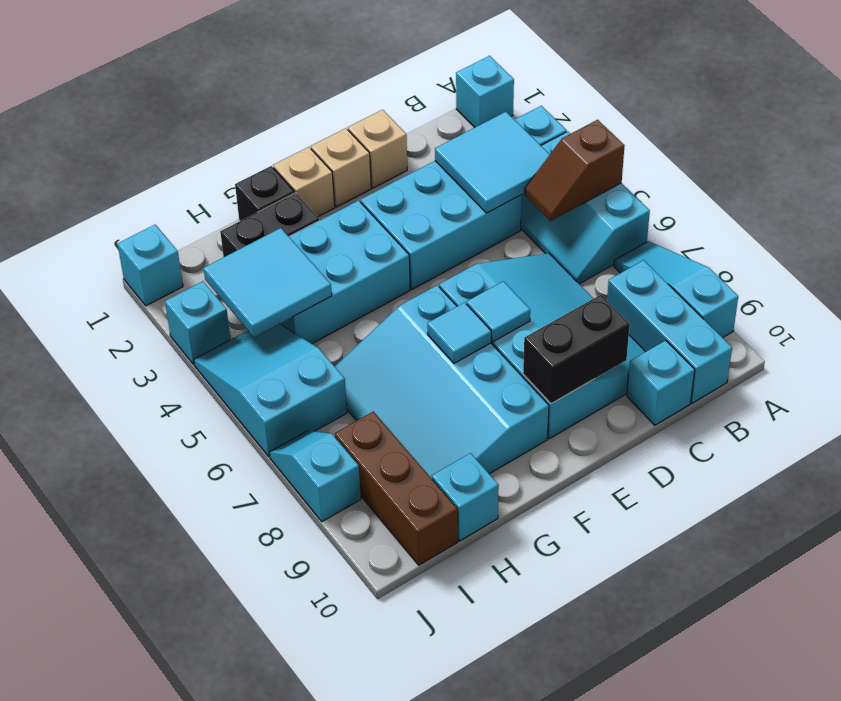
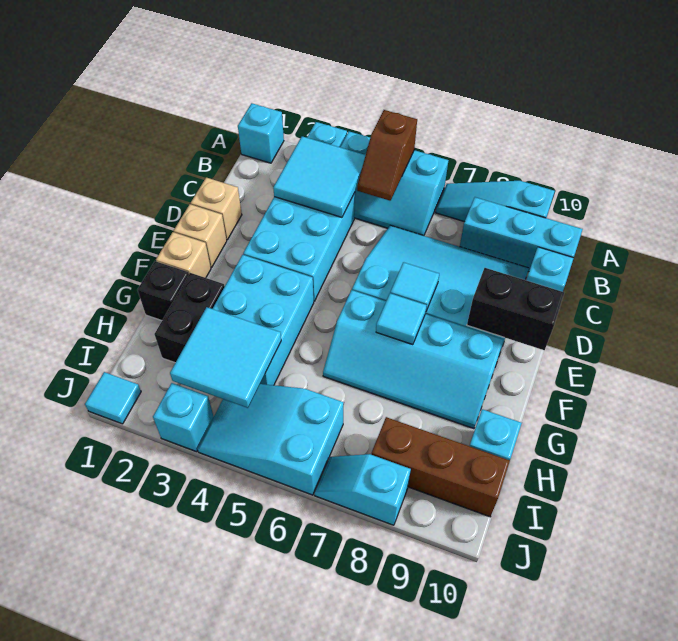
black brick D9:E9 level 2 -> black brick E9:E10 level 2
cyan slope F6:H9 level 1 top F -> cyan slope F6:G9 level 1 top F
cyan brick J1 level 1 -> cyan tile J1 level 1

